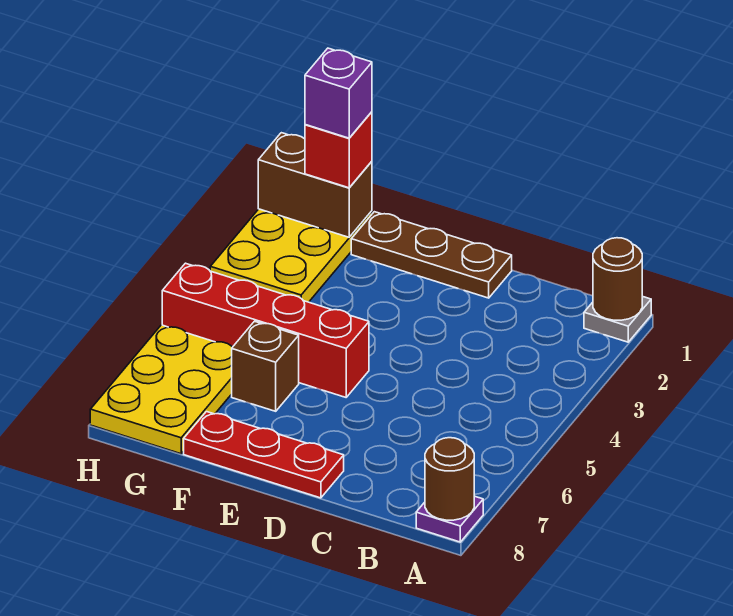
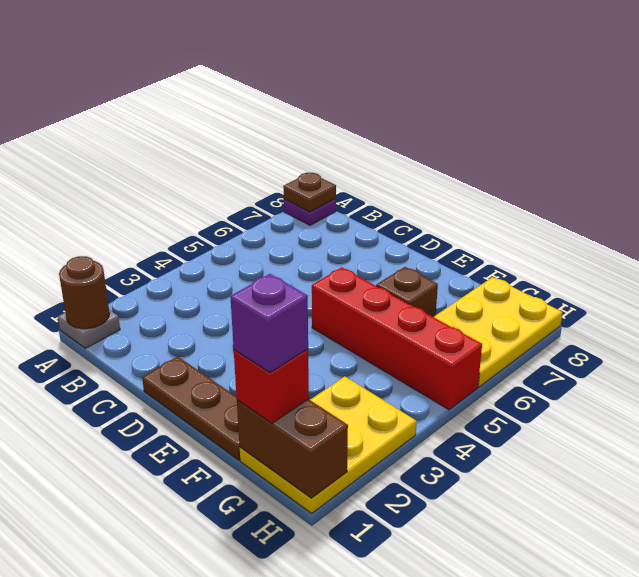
brown round brick A8 level 2 -> brown plate A8 level 2
red plate D8:F8 level 1 -> none

